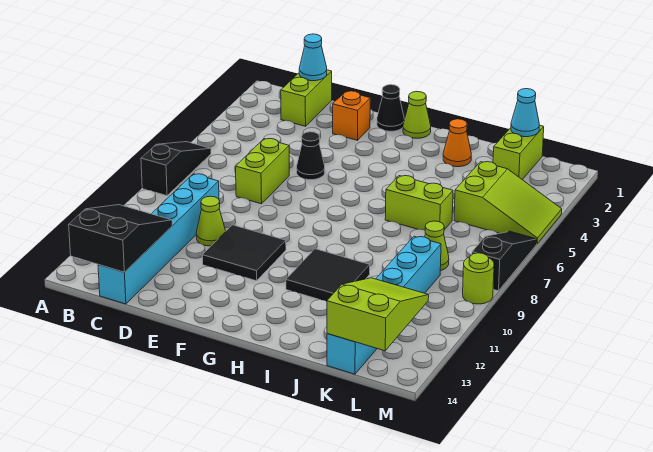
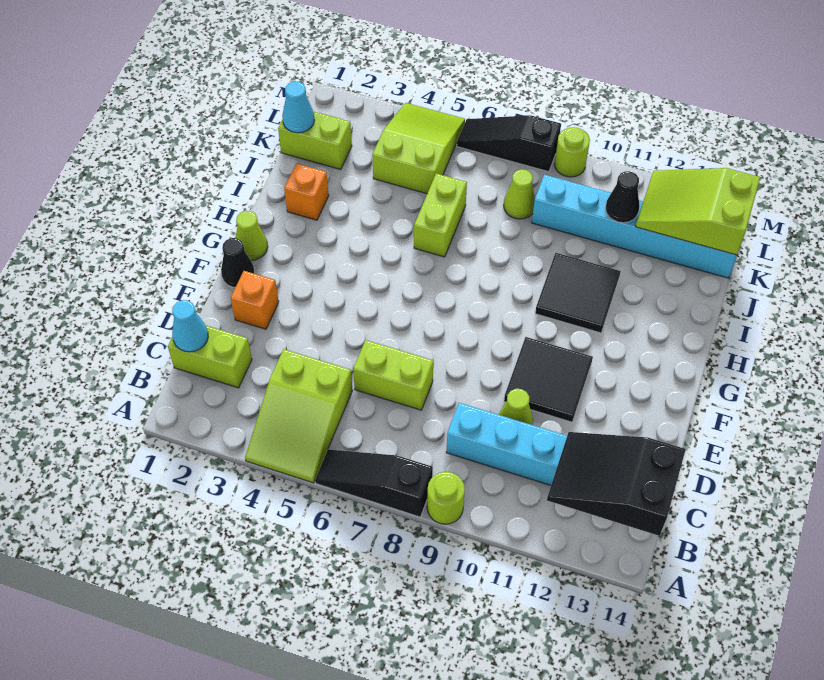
none -> lime slope A4:C5 level 1 top C
none -> lime round brick A9 level 1
black cone E5 level 1 -> black cone K11 level 2
orange cone I2 level 1 -> orange brick I2 level 1

